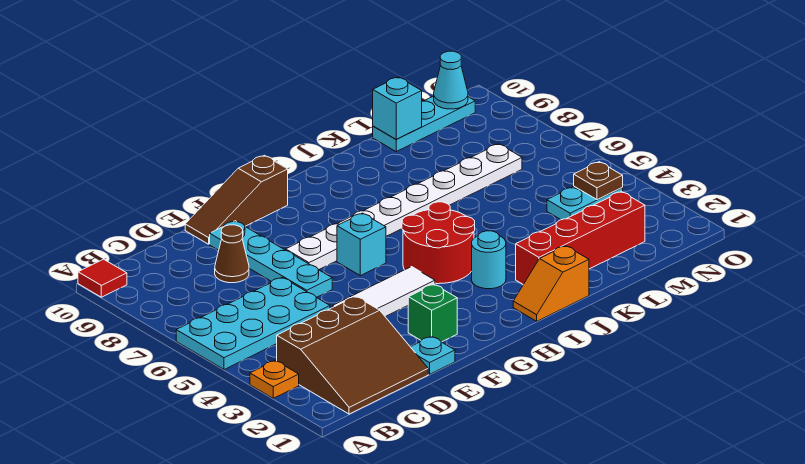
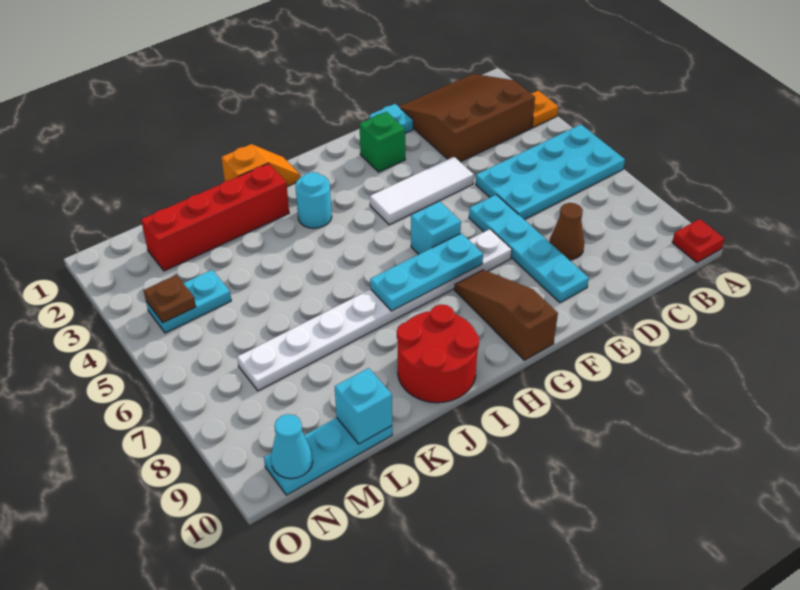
red tile A10 level 1 -> red plate A10 level 1
brown slope E10:G10 level 1 top G -> brown slope G8:G10 level 1 top 10
none -> cyan plate G7:I7 level 2
red round brick H4:I5 level 1 -> red round brick I9:J10 level 1

